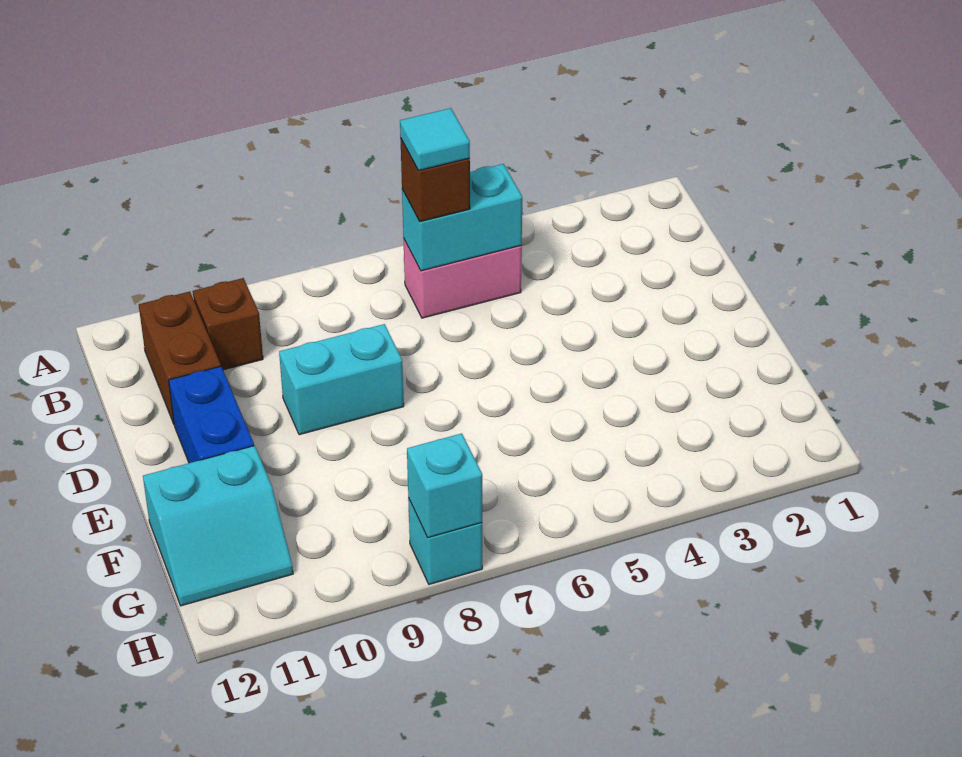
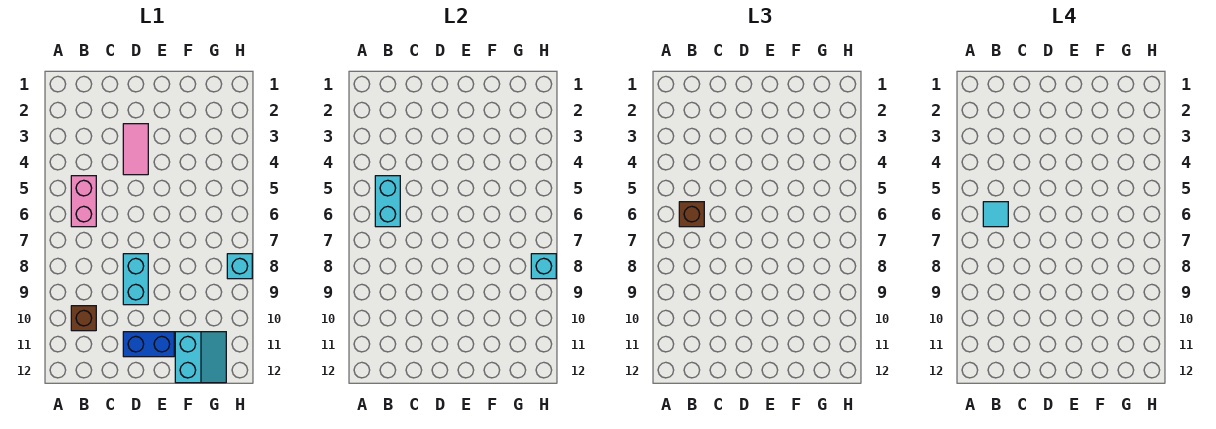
brown brick B11:C11 level 1 -> none
none -> pink tile D3:D4 level 1

